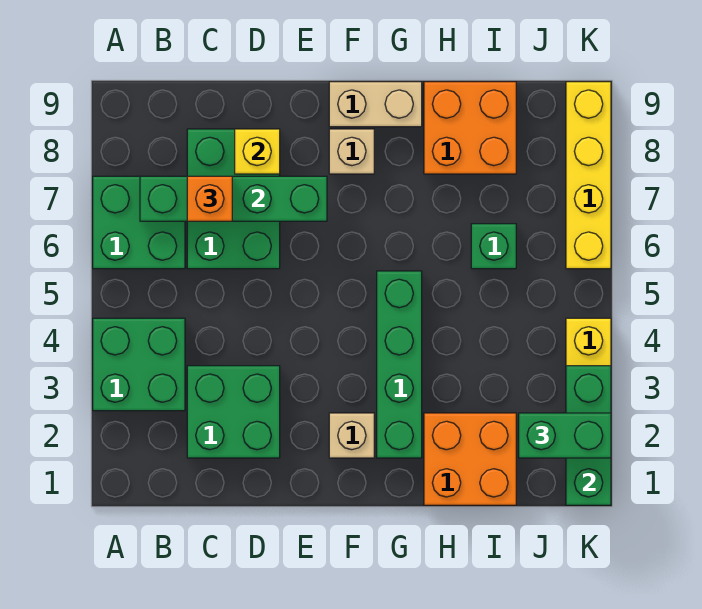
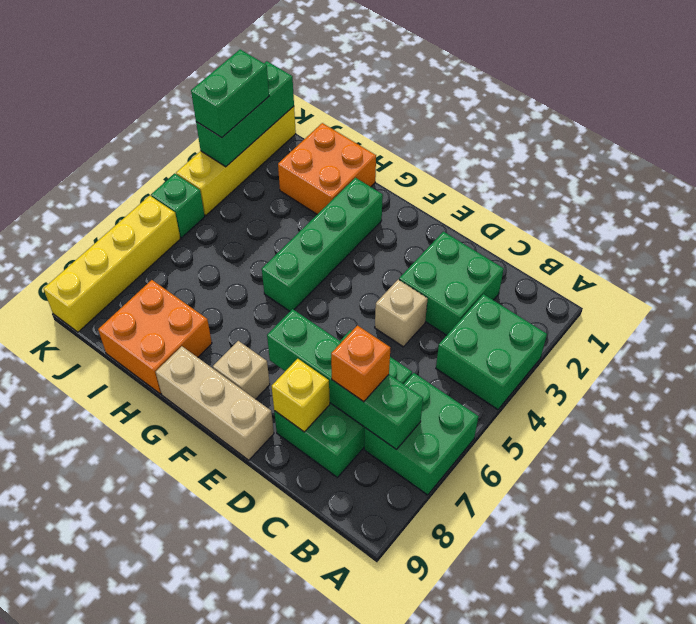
tan brick F2 level 1 -> tan brick D4 level 1
tan brick F9:G9 level 1 -> tan brick E9:G9 level 1
green brick I6 level 1 -> green brick K5 level 1
green brick J2:K2 level 3 -> green brick K2:K3 level 3

